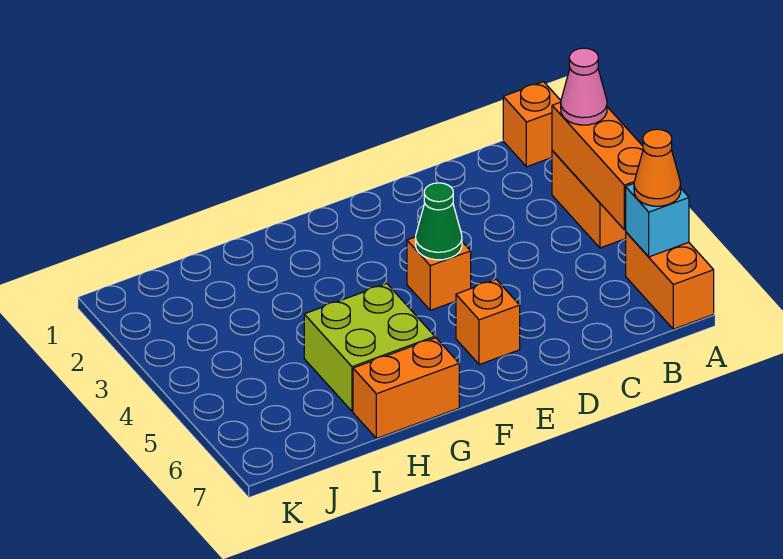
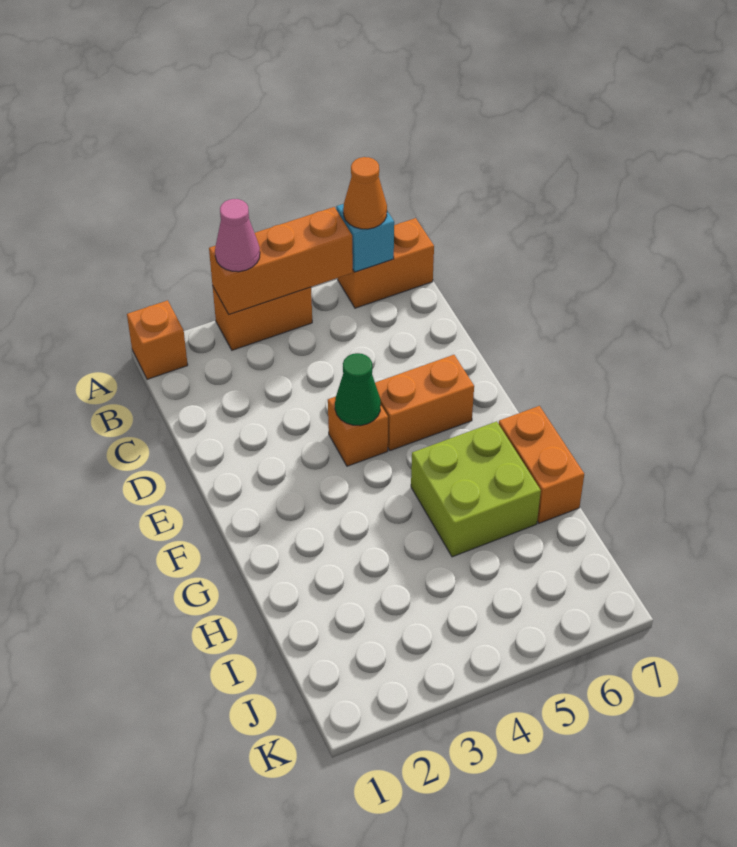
orange brick E6 level 1 -> orange brick E5:E6 level 1

